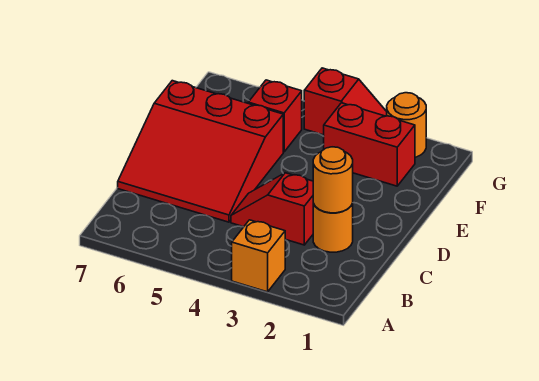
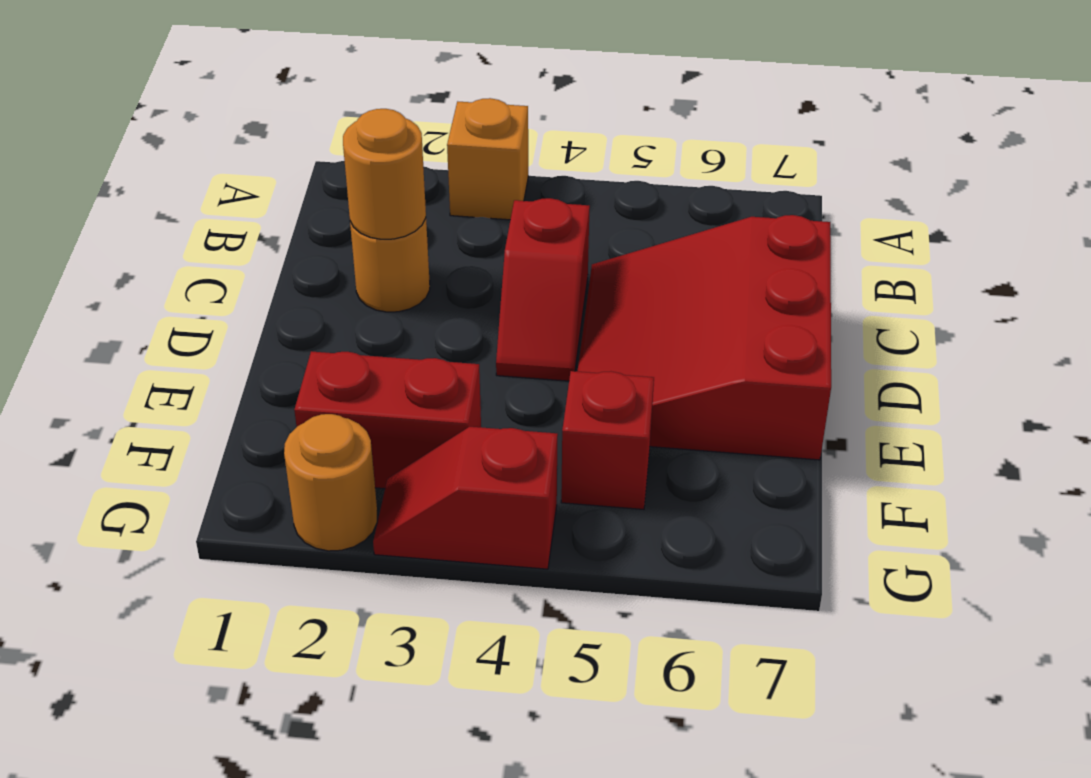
red slope C3:C4 level 1 top 3 -> red slope C4:D4 level 1 top C
red slope C5:E7 level 1 top E -> red slope C5:E7 level 1 top 7

